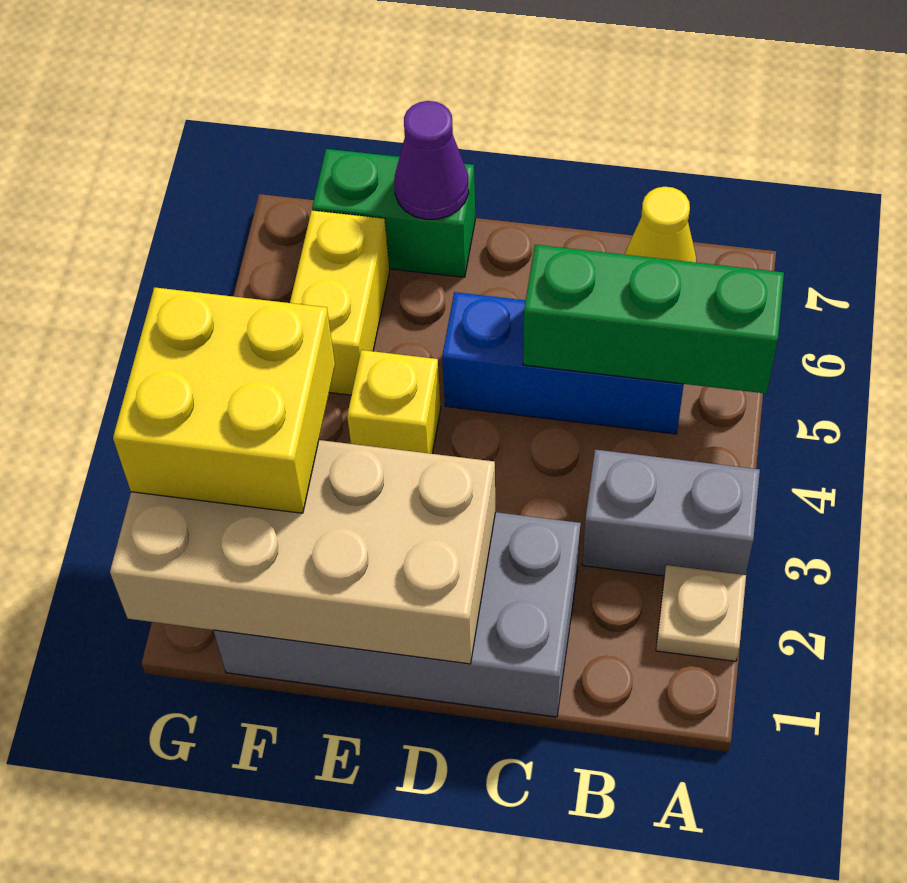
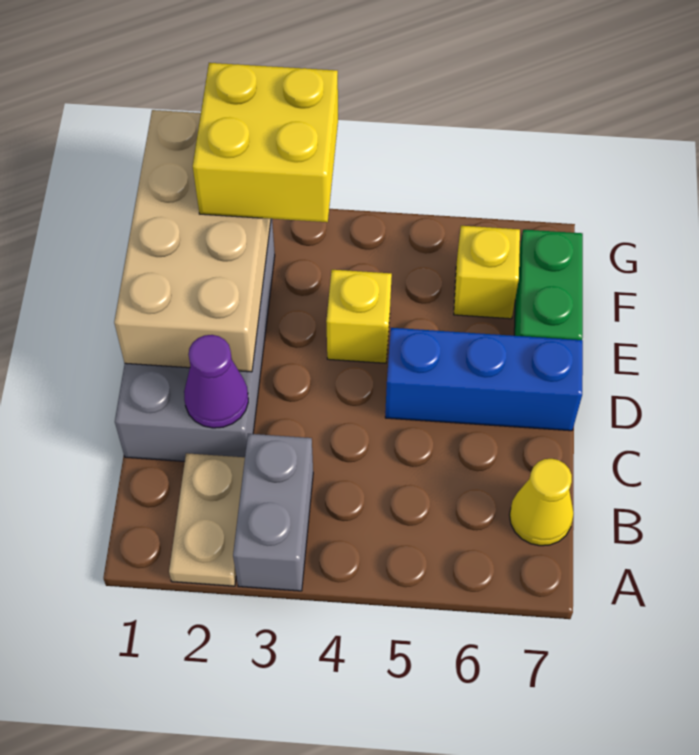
tan plate A2 level 1 -> tan plate A2:B2 level 1
green brick A5:C5 level 2 -> none
blue brick B5:D5 level 1 -> blue brick D5:D7 level 1
purple cone E7 level 2 -> purple cone C2 level 2
yellow brick F5:F6 level 1 -> yellow brick F6 level 1

